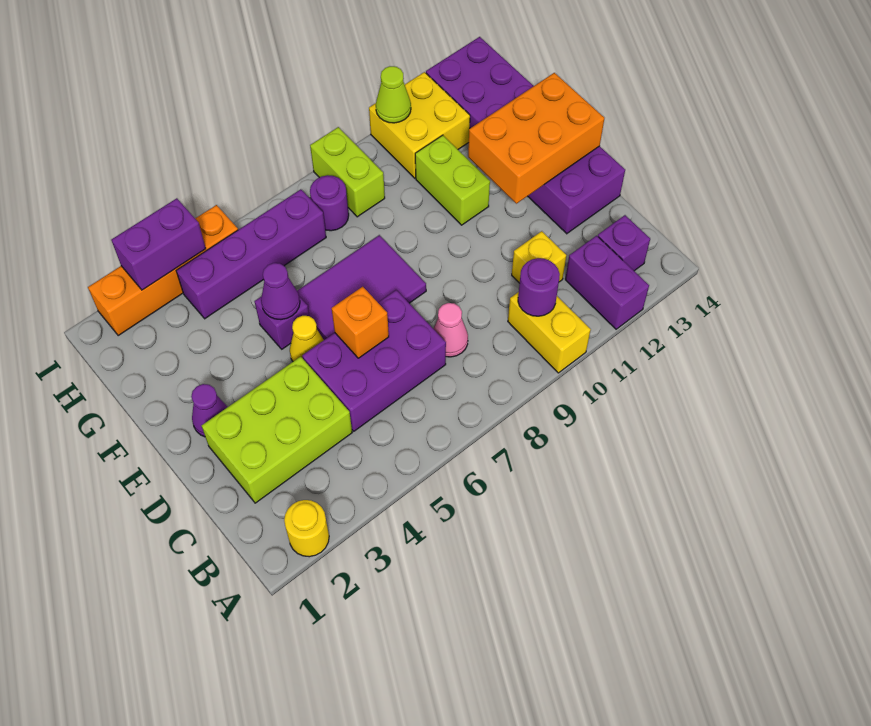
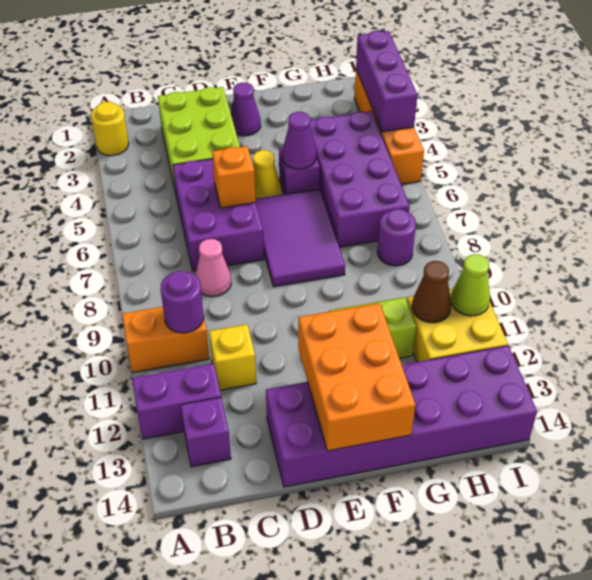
yellow brick A10:B10 level 1 -> orange brick A10:B10 level 1
purple brick H4:H7 level 1 -> purple brick G4:H7 level 1
lime brick H9:I9 level 1 -> none
none -> brown cone H11 level 2
purple brick I3:I4 level 2 -> purple brick I2:I4 level 2

